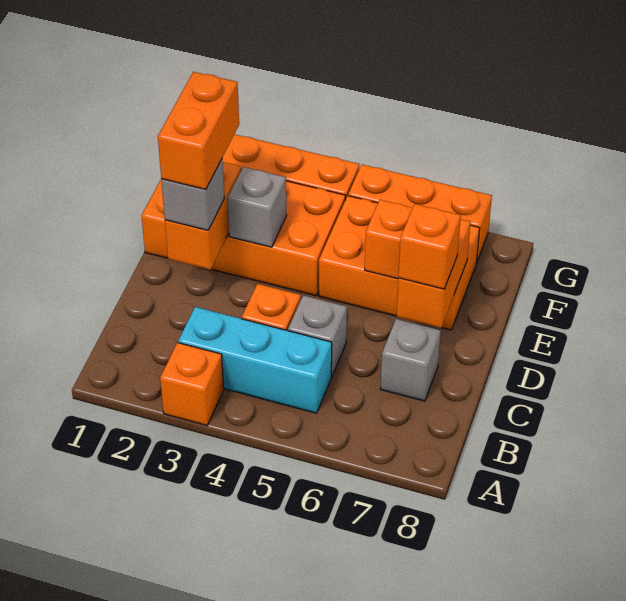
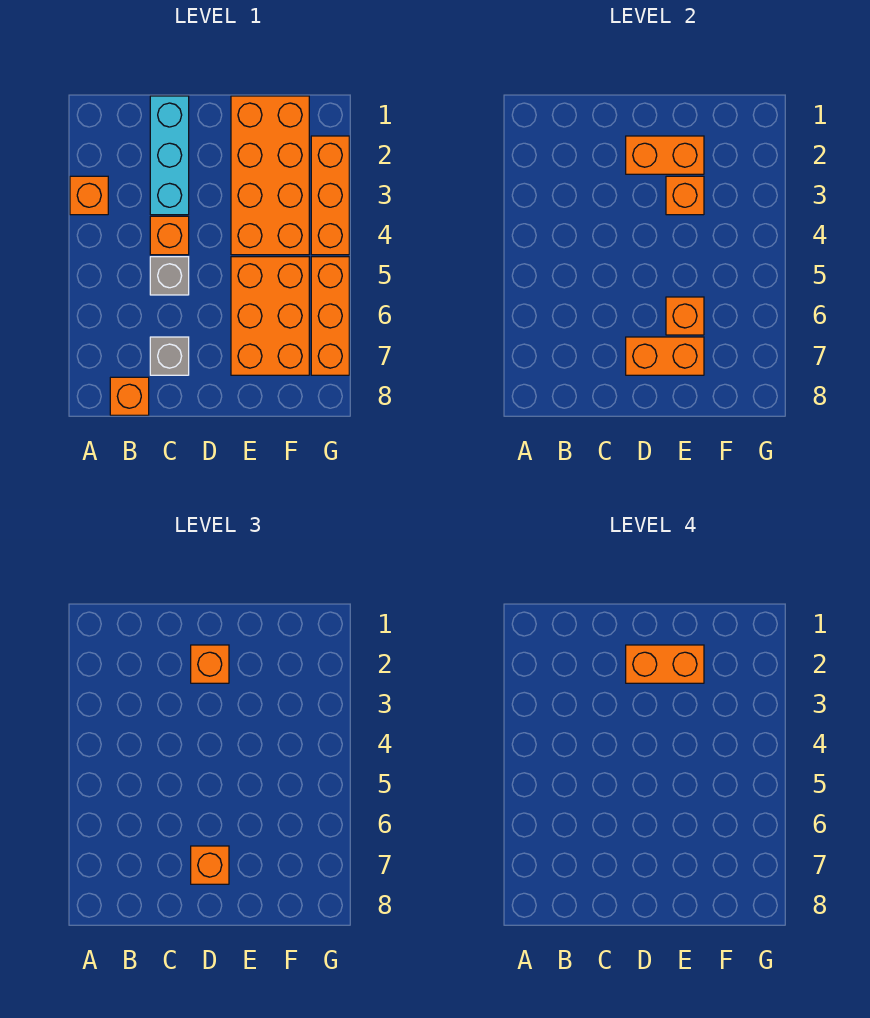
cyan brick B3:B5 level 1 -> cyan brick C1:C3 level 1
none -> orange brick B8 level 1
grey brick D2 level 3 -> orange brick D2 level 3
grey brick E3 level 2 -> orange brick E3 level 2

